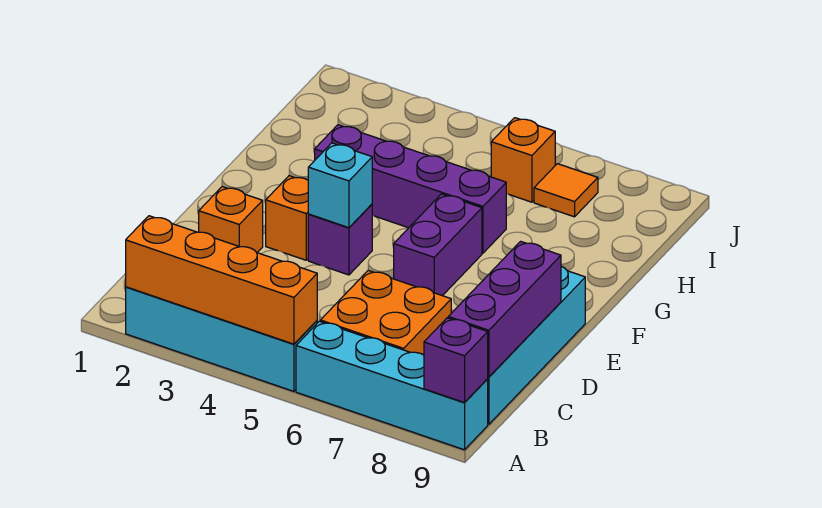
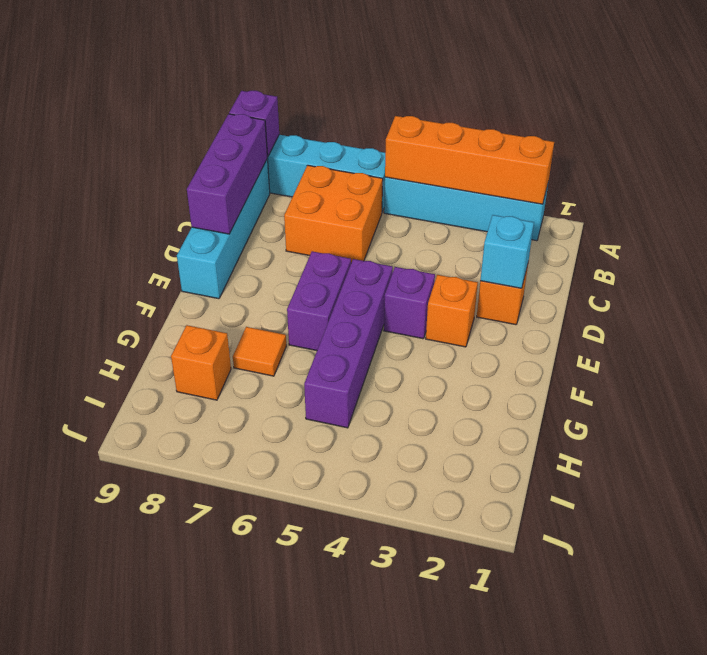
cyan brick E4 level 2 -> cyan brick D2 level 2
purple brick G3:G6 level 1 -> purple brick E5:H5 level 1
orange brick I6 level 1 -> orange brick H8 level 1
orange tile I7 level 1 -> orange tile G7 level 1

